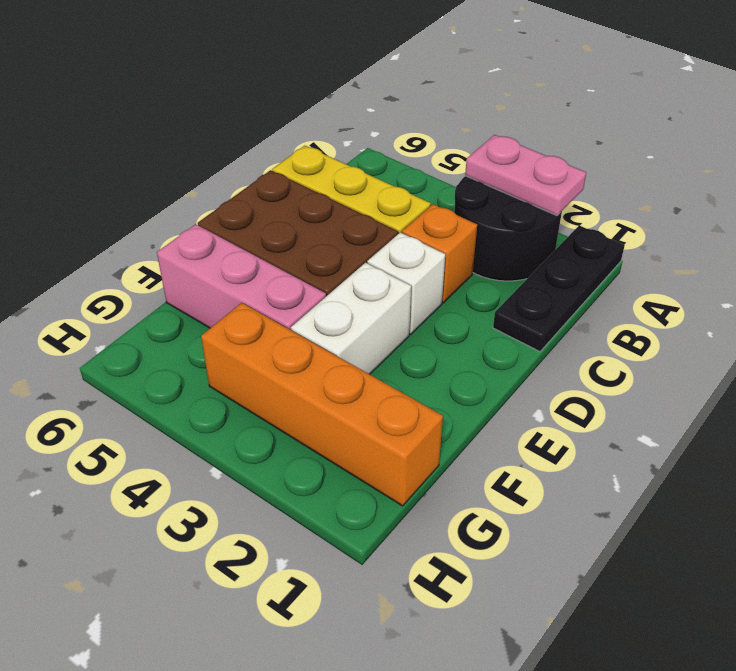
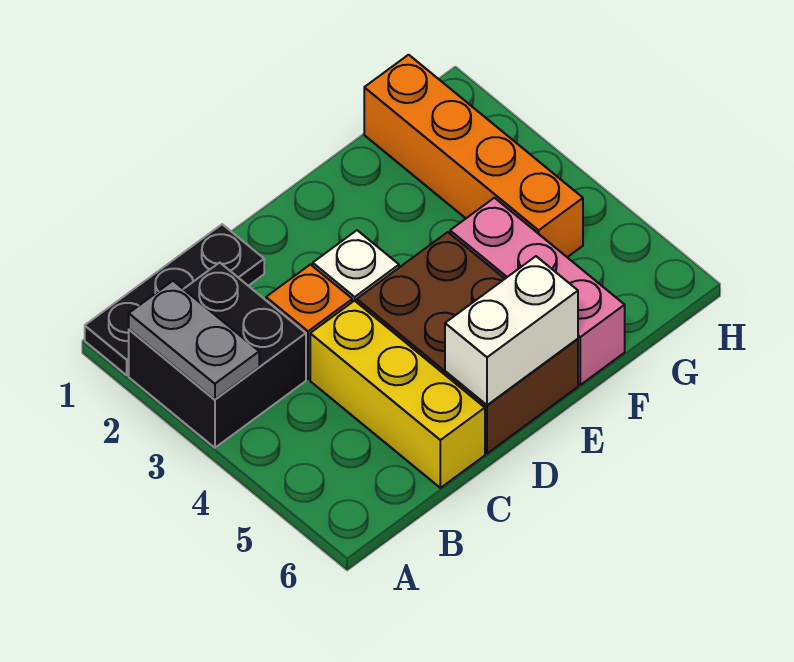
black round brick A2:B3 level 1 -> black brick A2:B3 level 1
pink plate A2:A3 level 2 -> grey plate A2:A3 level 2
white brick E3:F3 level 1 -> white brick D6:E6 level 2

